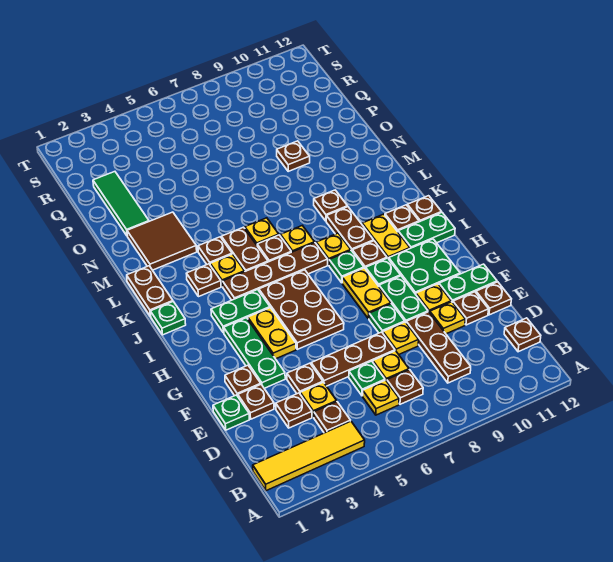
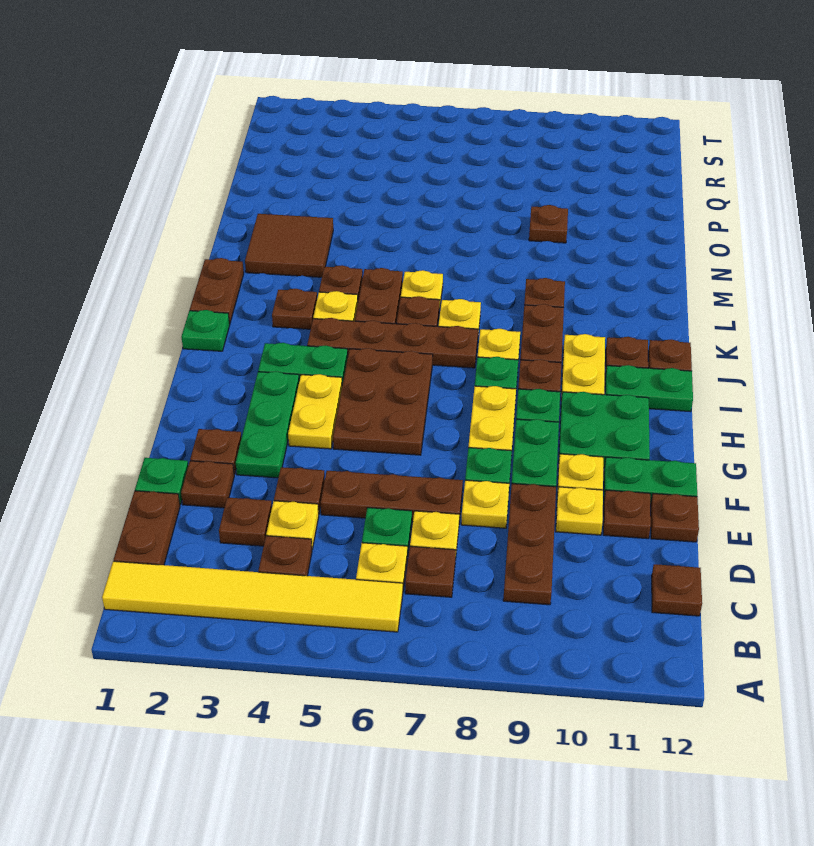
yellow tile B1:B4 level 1 -> yellow tile B1:B6 level 1
none -> brown plate C1:D1 level 1
green tile O2:Q2 level 1 -> none

